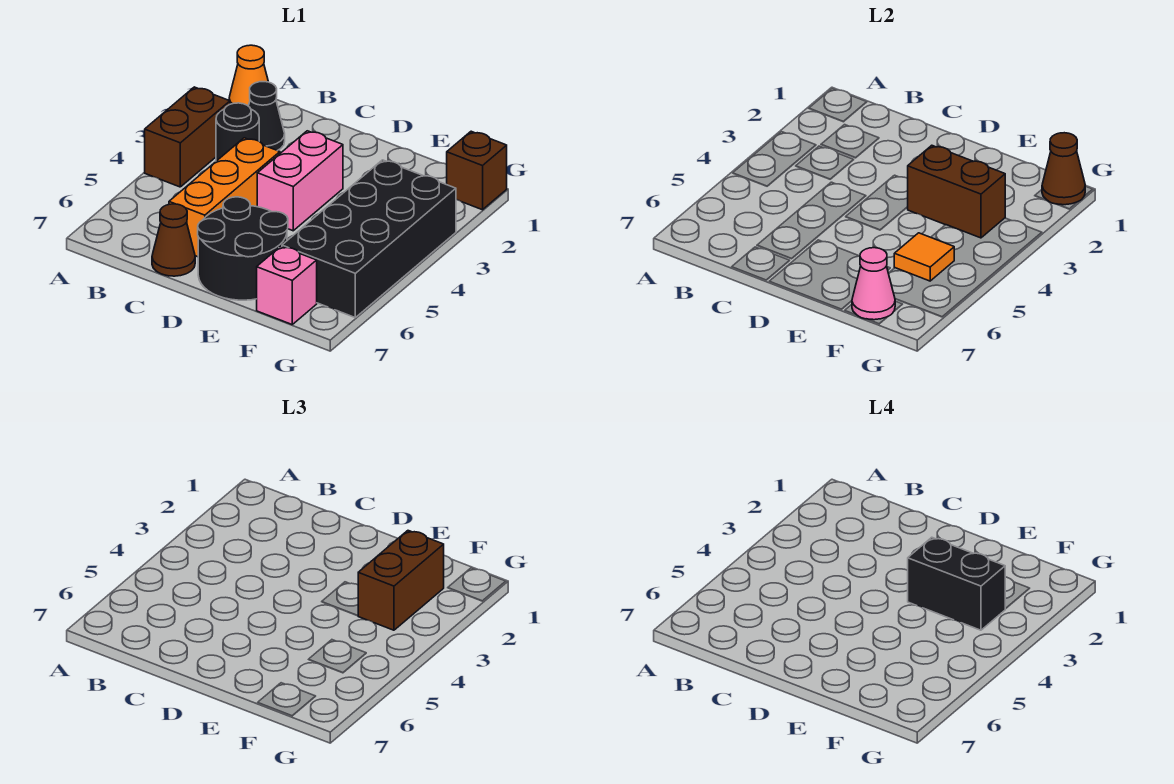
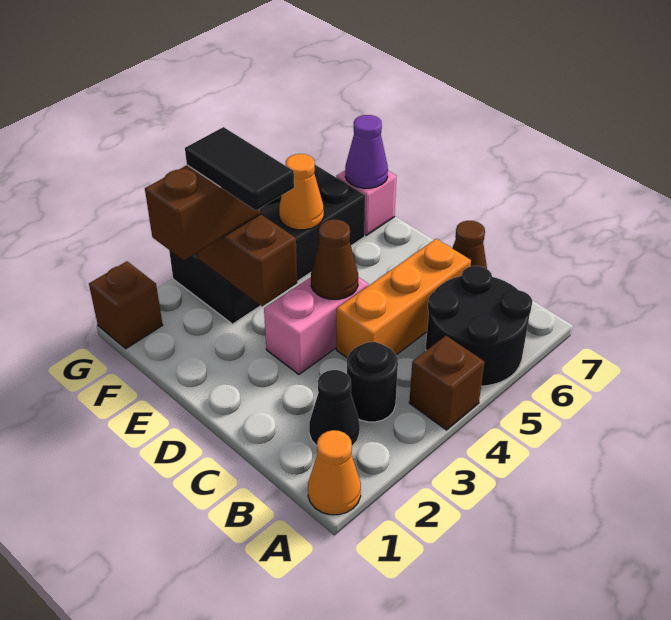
brown brick A3:A4 level 1 -> brown brick A4 level 1
black round brick D6:E7 level 1 -> black round brick A5:B6 level 1
black brick E3:F3 level 4 -> black tile E3:F3 level 4
orange tile F5 level 2 -> orange cone F5 level 2
pink cone F7 level 2 -> purple cone F7 level 2
brown cone G1 level 2 -> brown cone D4 level 2

